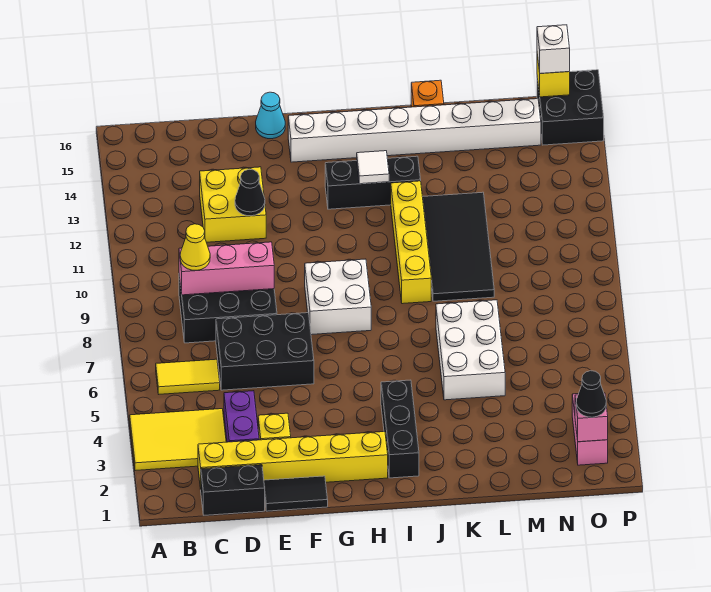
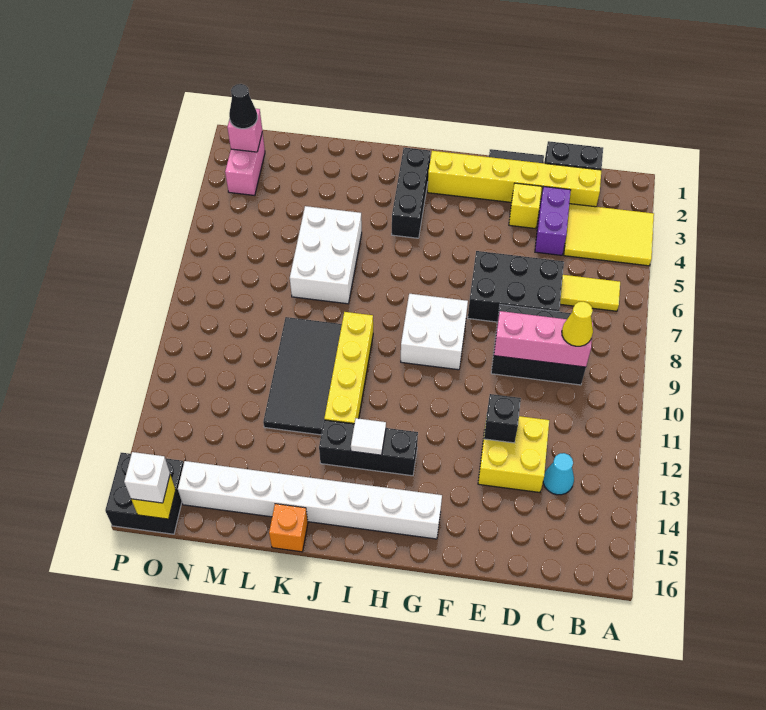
black cone E12 level 2 -> black brick E12 level 2
cyan cone F16 level 1 -> cyan cone C13 level 1

